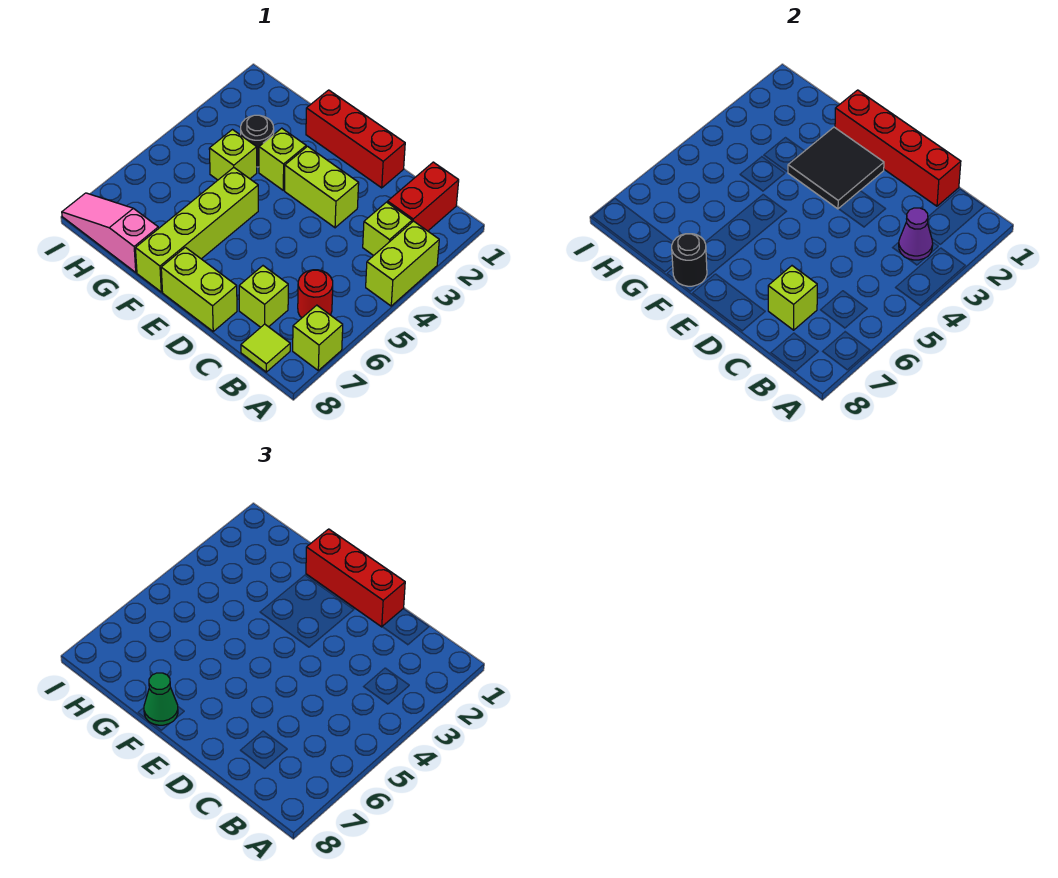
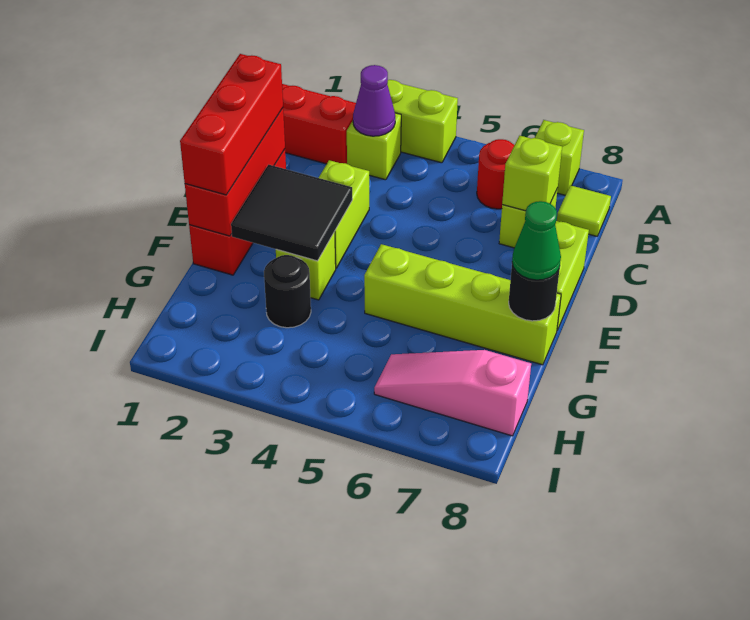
red brick C1:F1 level 2 -> red brick D1:F1 level 2
lime brick G4 level 1 -> none
pink slope G8:I8 level 1 top G -> pink slope H6:H8 level 1 top 8

